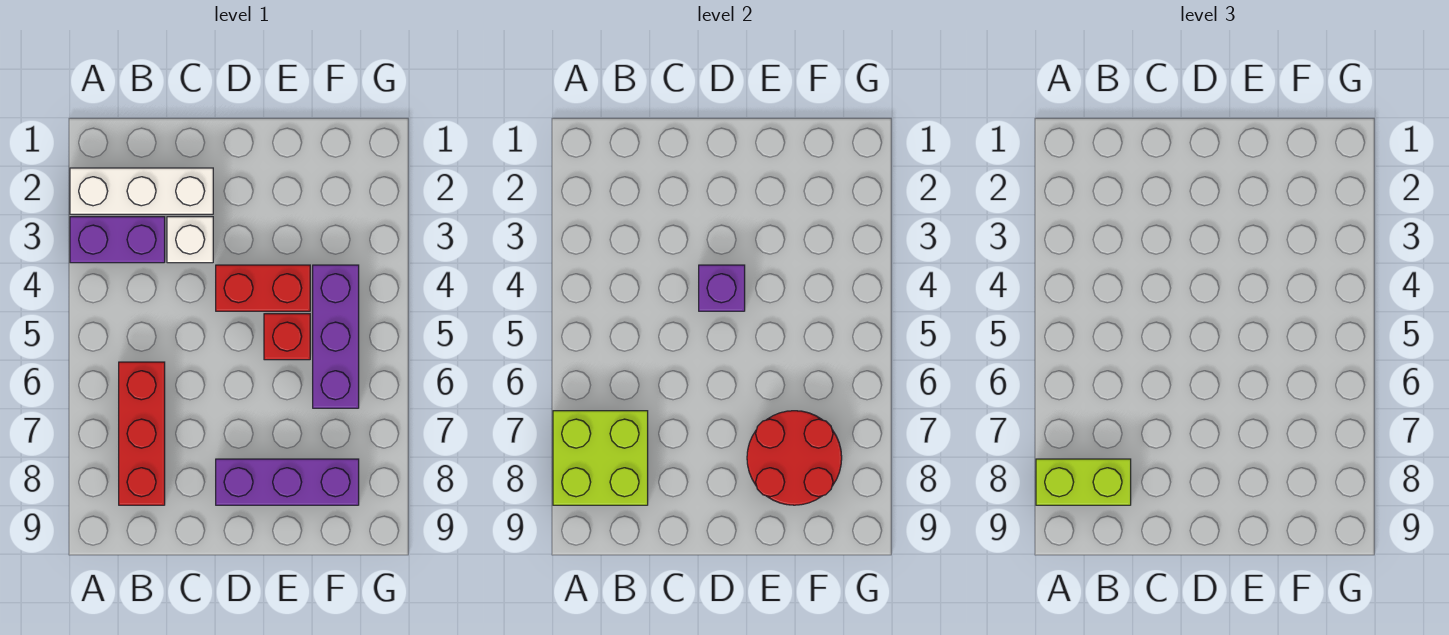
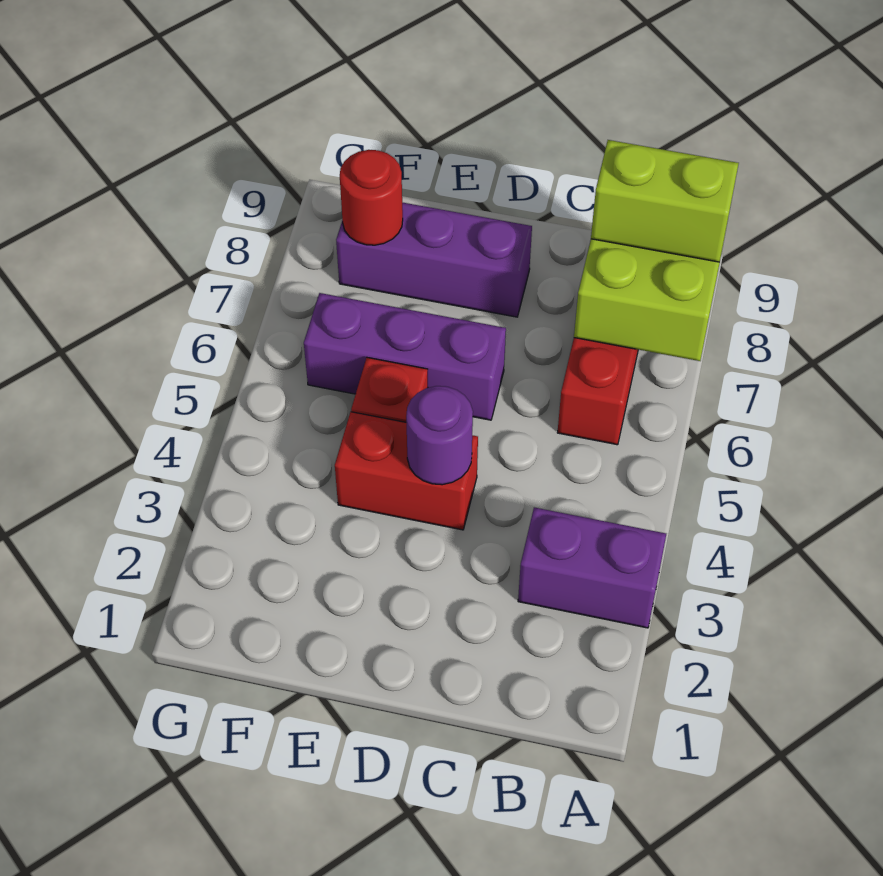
white brick A2:C2 level 1 -> none
white brick C3 level 1 -> none
purple brick D4 level 2 -> purple round brick D4 level 2
red round brick E7:F8 level 2 -> red round brick F8 level 2
purple brick F4:F6 level 1 -> purple brick D6:F6 level 1

